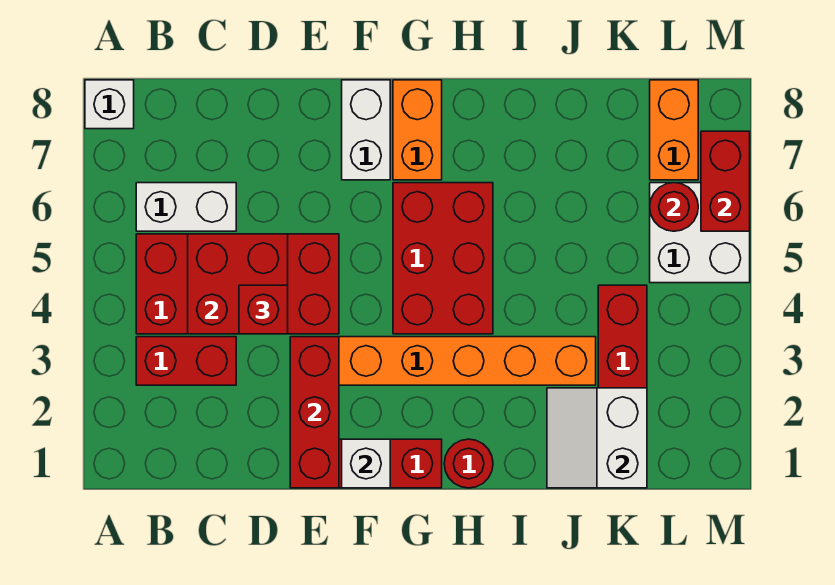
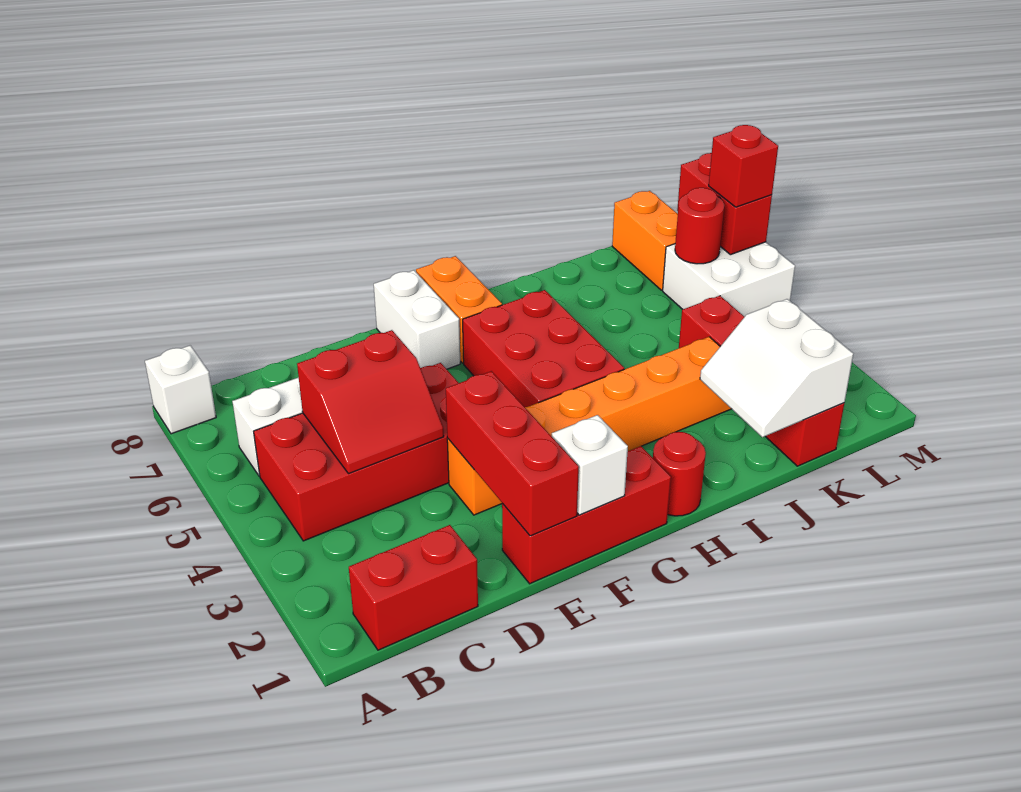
red brick B3:C3 level 1 -> red brick B1:C1 level 1
red brick C4:D5 level 2 -> red slope C4:D5 level 2 top 5
red brick D4 level 3 -> red brick M6 level 3

